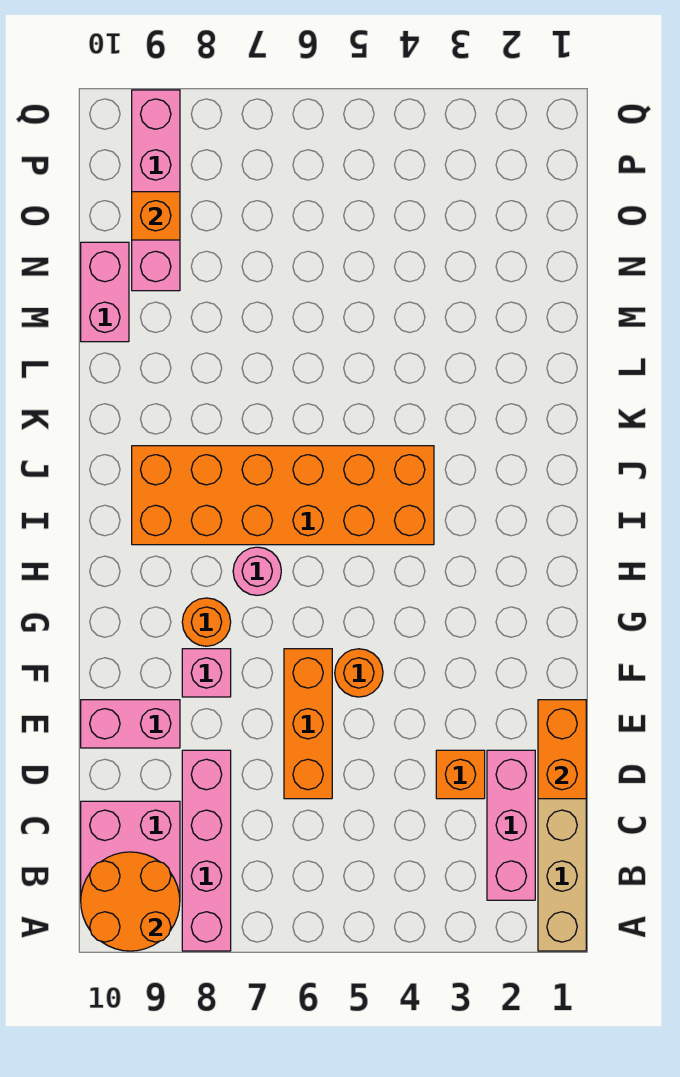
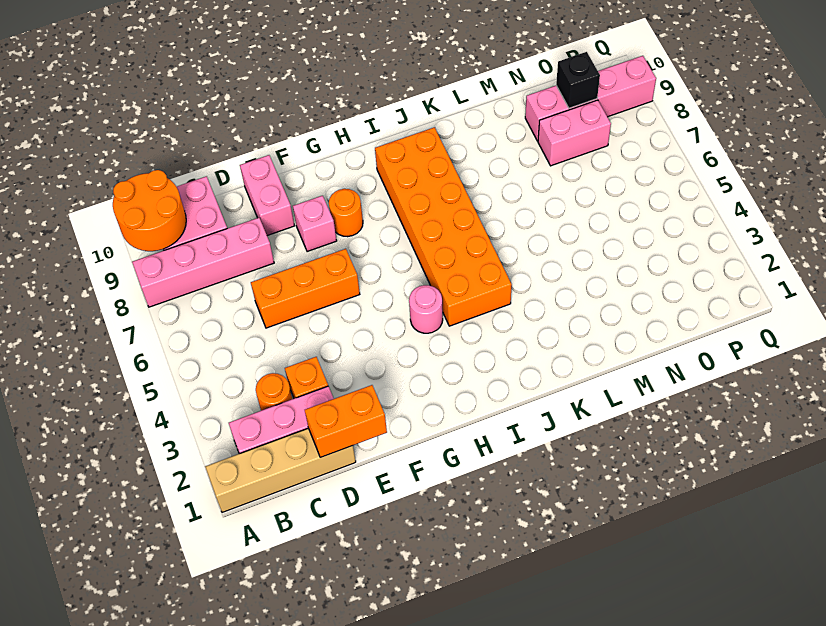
orange round brick F5 level 1 -> orange round brick C3 level 1
pink round brick H7 level 1 -> pink round brick H4 level 1
pink brick M10:N10 level 1 -> pink brick N8:O8 level 1
orange brick O9 level 2 -> black brick O9 level 2

